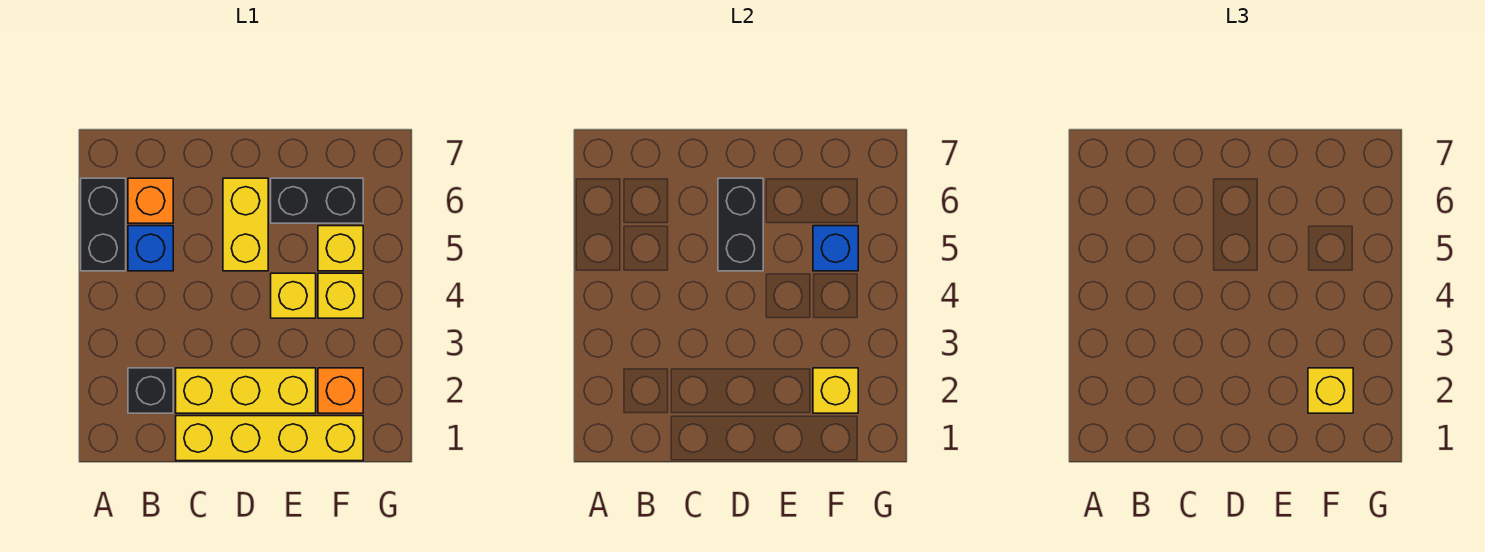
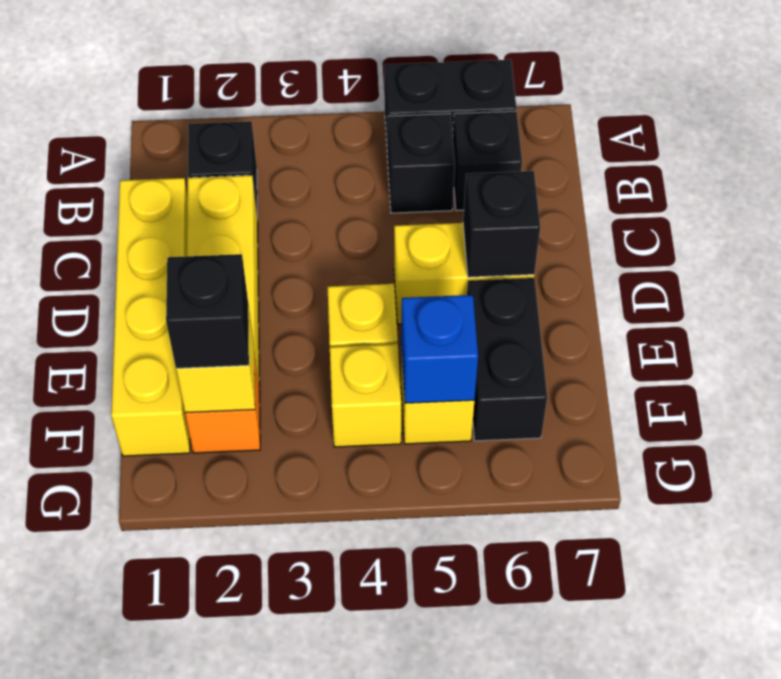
blue brick B5 level 1 -> black brick B5 level 1
orange brick B6 level 1 -> black brick B6 level 1
black brick D5:D6 level 2 -> black brick D6 level 2
yellow brick F2 level 3 -> black brick F2 level 3

